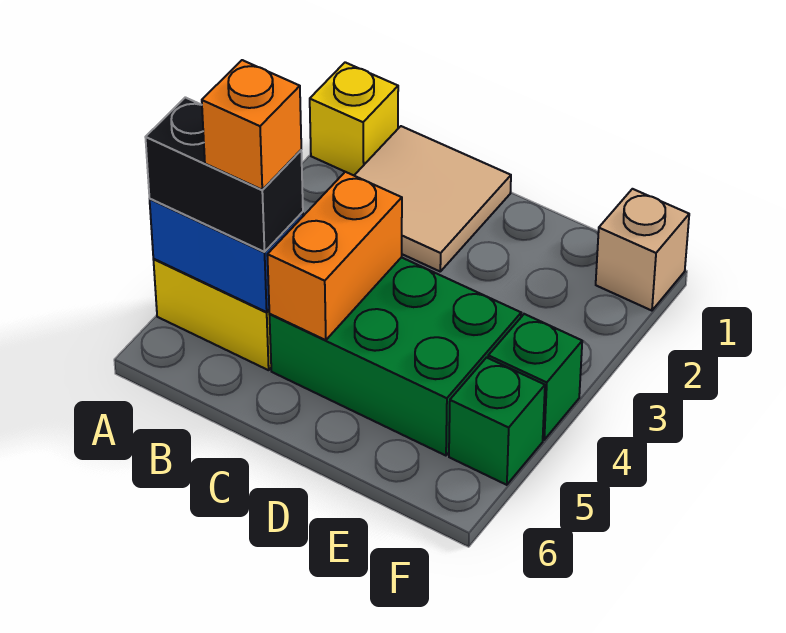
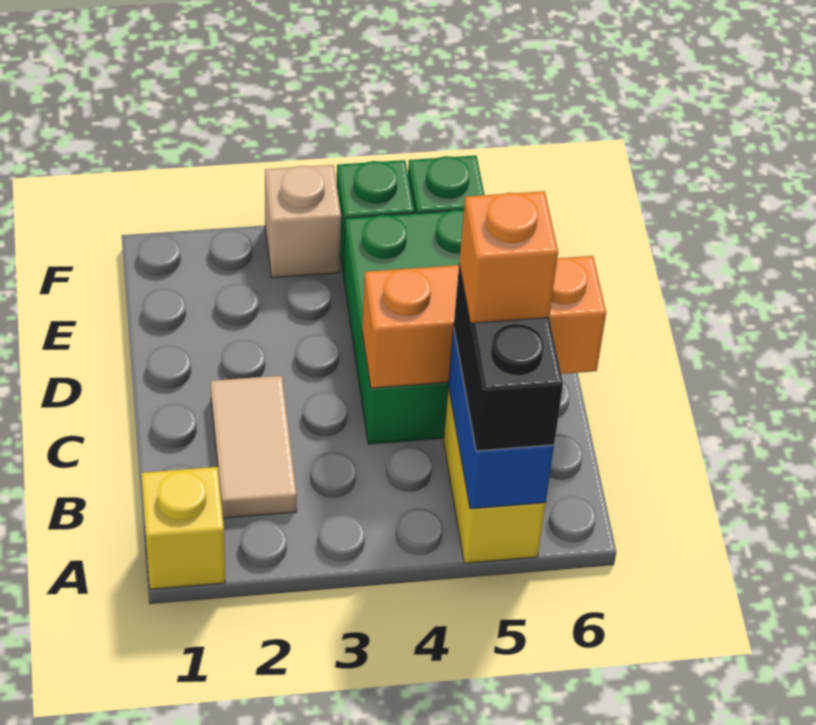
tan tile B1:C2 level 1 -> tan tile B2:C2 level 1
orange brick C4:C5 level 2 -> orange brick C4:C6 level 2
tan brick F1 level 1 -> tan brick F3 level 1

